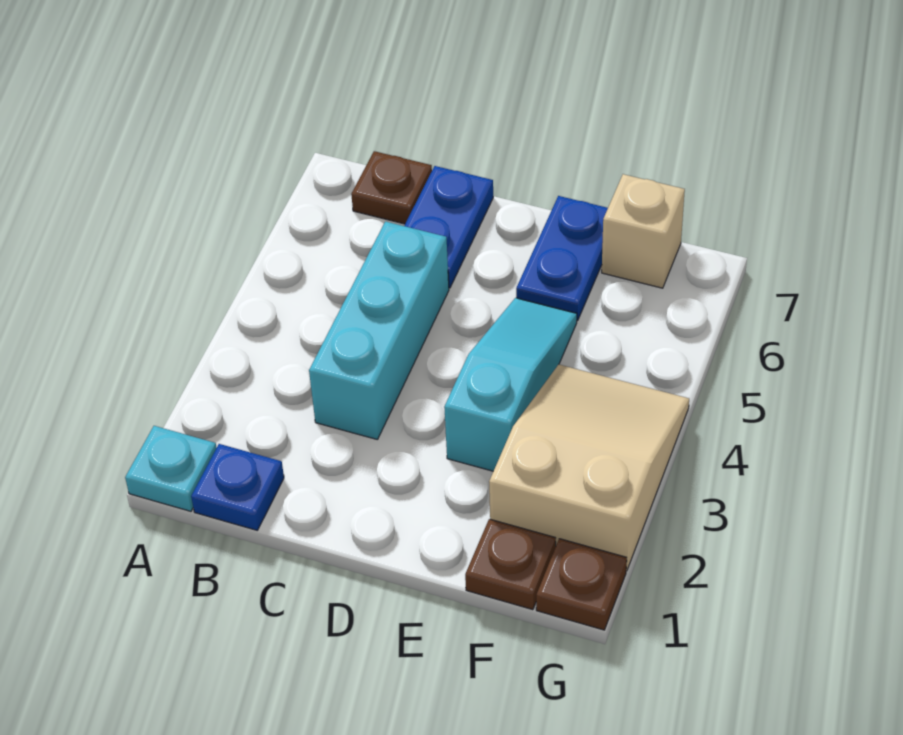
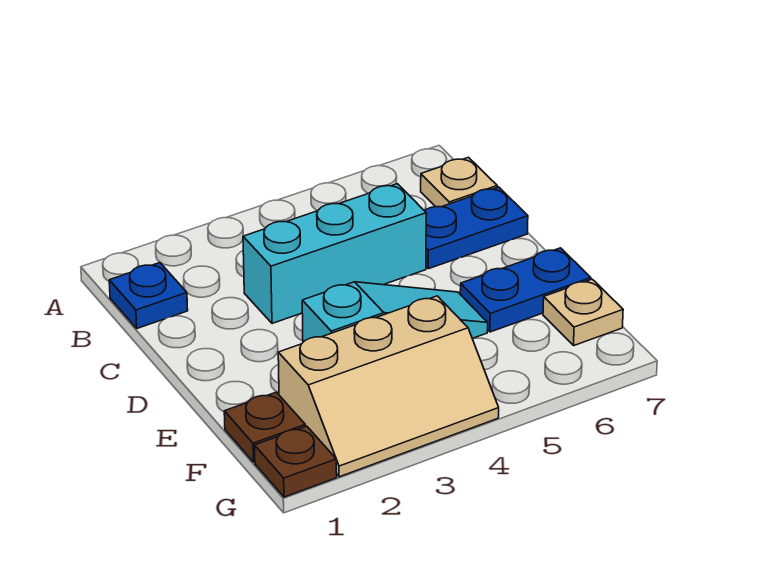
cyan plate A1 level 1 -> none
brown plate B7 level 1 -> tan plate B7 level 1
tan slope F2:G4 level 1 top 2 -> tan slope F2:G4 level 1 top F
tan brick F7 level 1 -> tan plate F7 level 1

